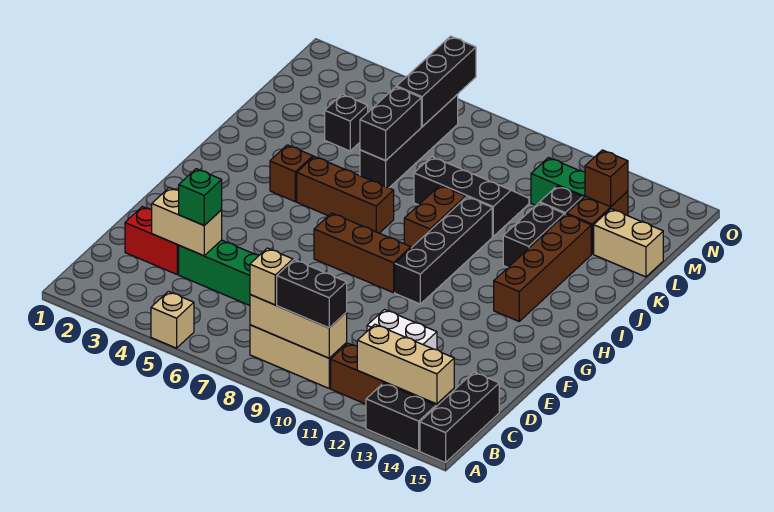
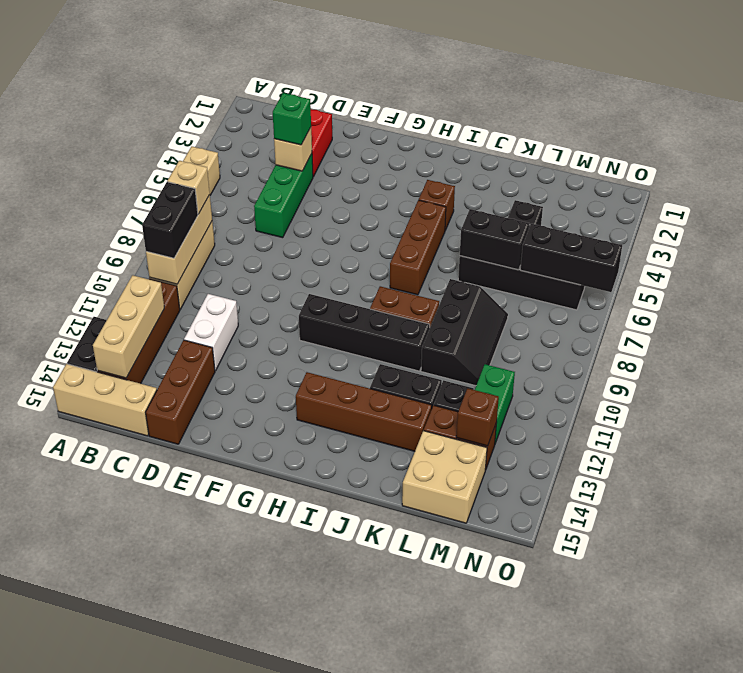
black brick A15:C15 level 1 -> tan brick A15:C15 level 1
tan brick D3:D4 level 2 -> tan brick D4 level 2
brown brick G7:G9 level 1 -> brown brick D13:D15 level 1
tan brick L14:L15 level 1 -> tan brick L14:M15 level 1

